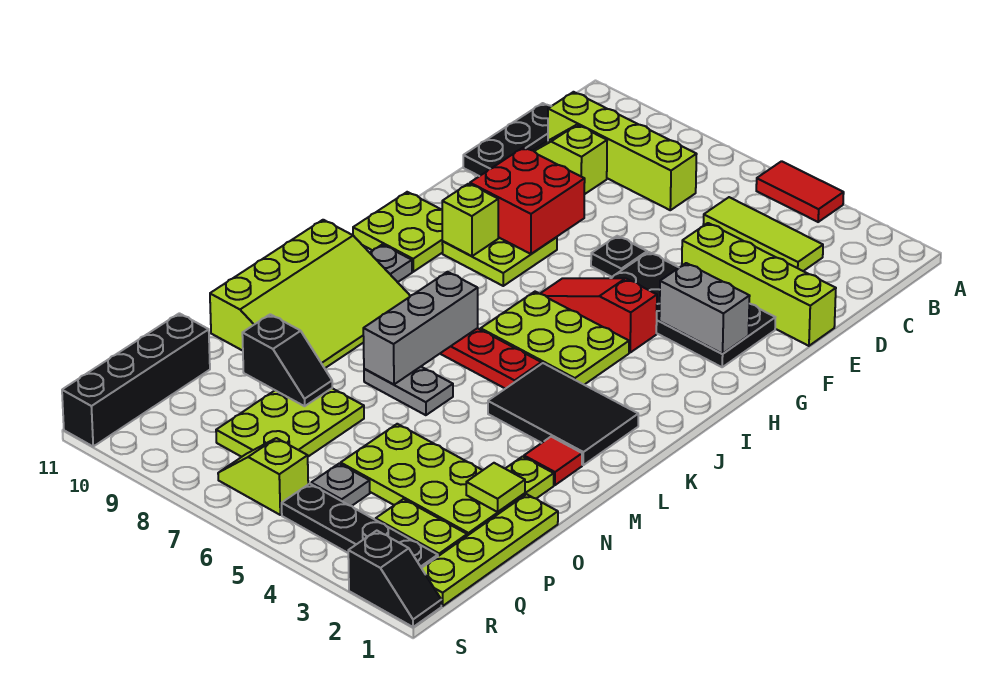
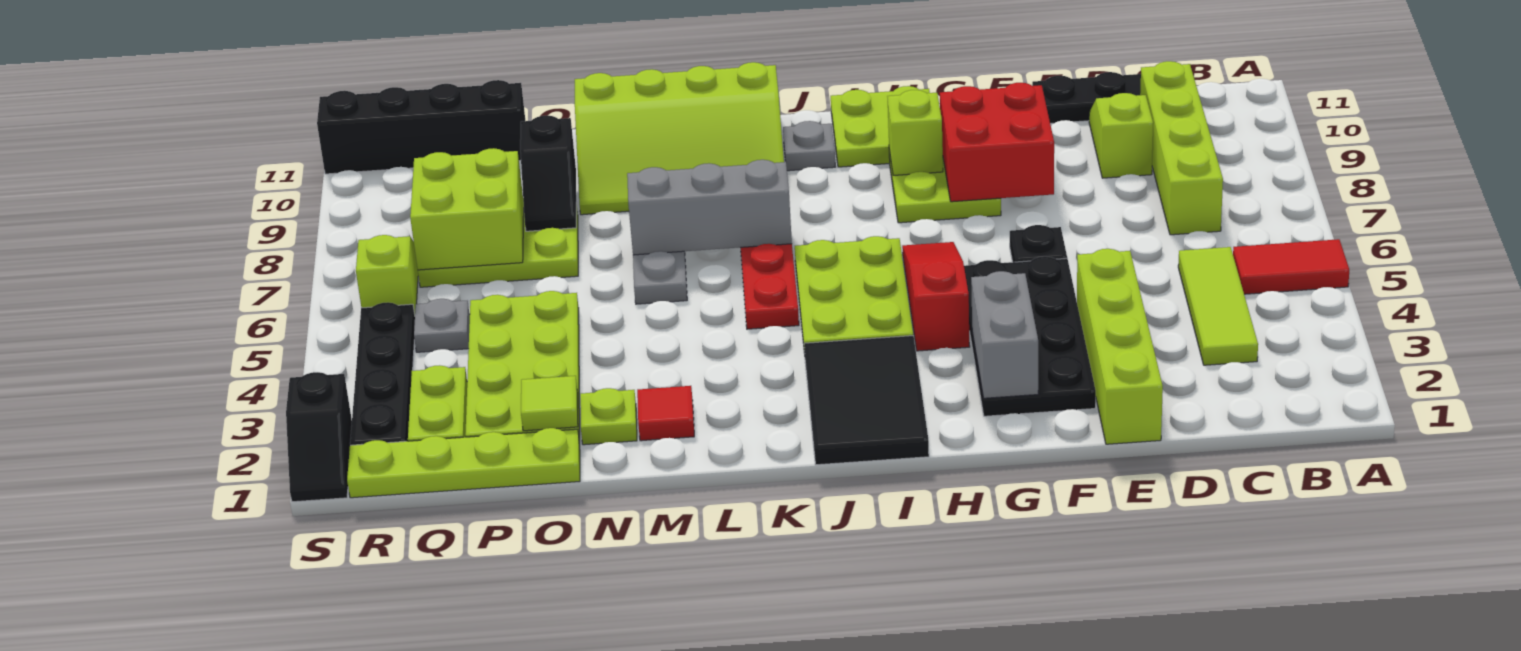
red tile A4:A5 level 1 -> red tile A5:B5 level 1
black tile K2:L4 level 1 -> black tile I1:J3 level 1
none -> lime brick P7:Q8 level 2

